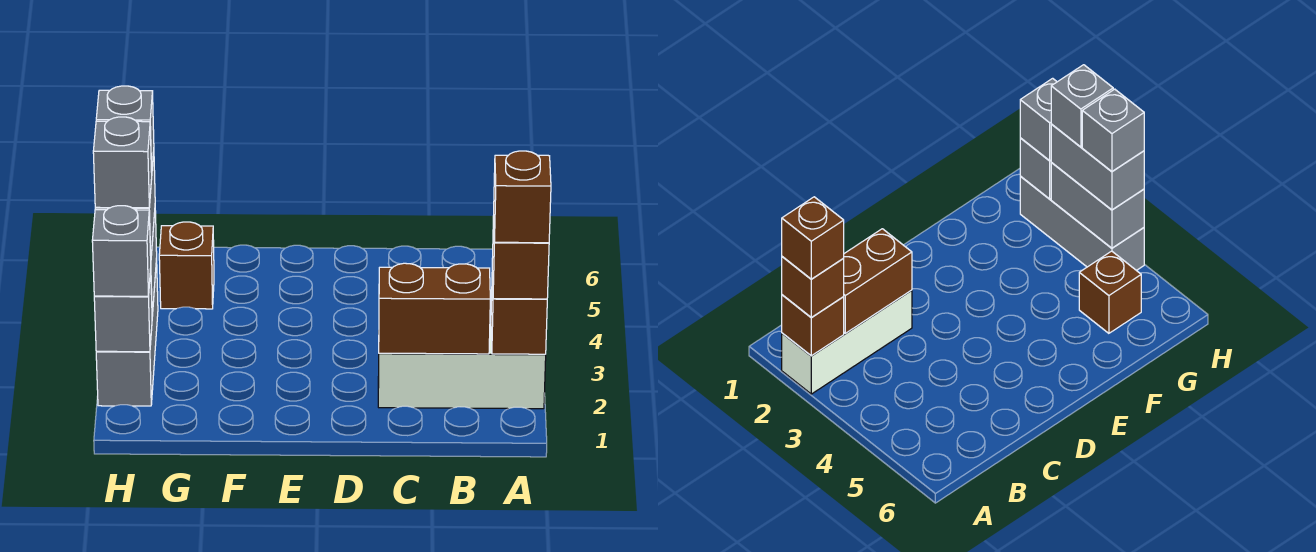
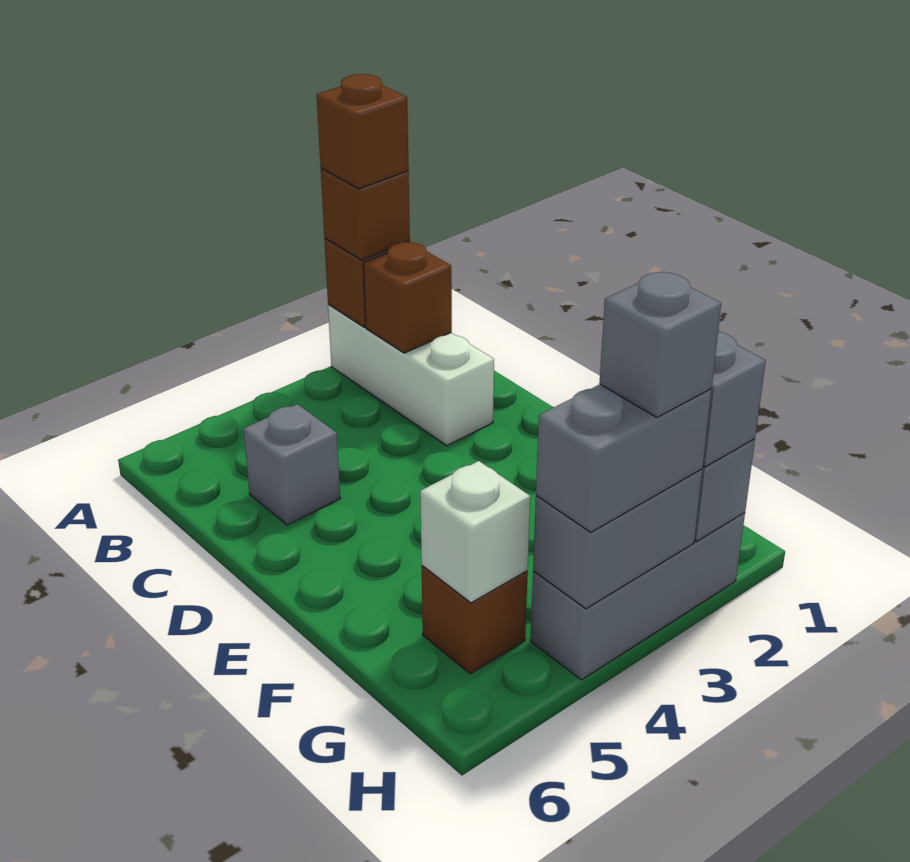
brown brick B2:C2 level 2 -> brown brick B2 level 2
none -> white brick G5 level 2
grey brick H4 level 4 -> grey brick C5 level 1

